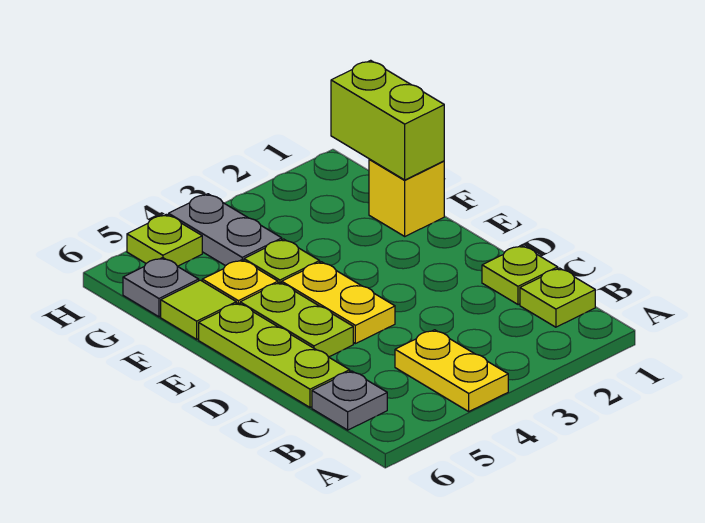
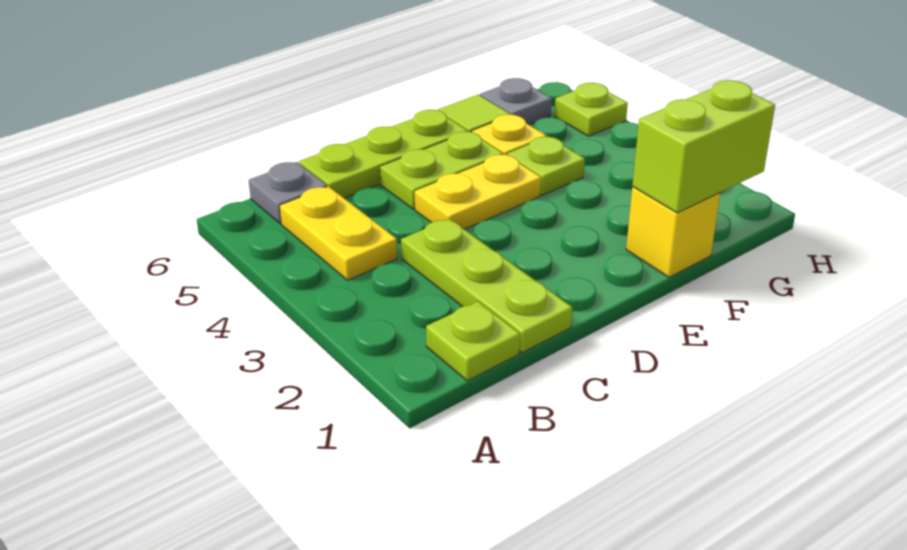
yellow plate A4:B4 level 1 -> yellow plate B4:B5 level 1
lime plate C1 level 1 -> lime plate C1:C3 level 1
grey plate G4:H4 level 1 -> none

